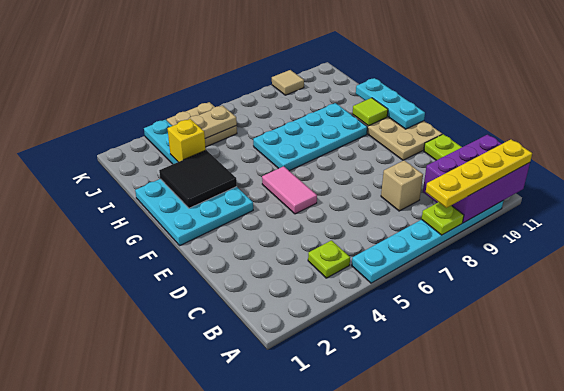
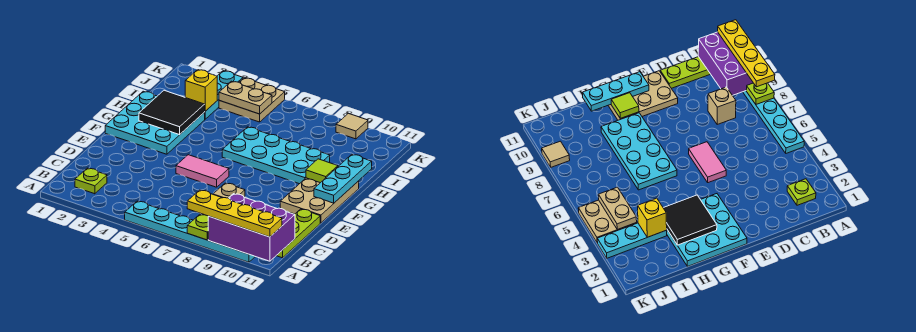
lime plate B4 level 1 -> lime plate B2 level 1
pink tile E5:F5 level 1 -> pink tile E5:E6 level 1

